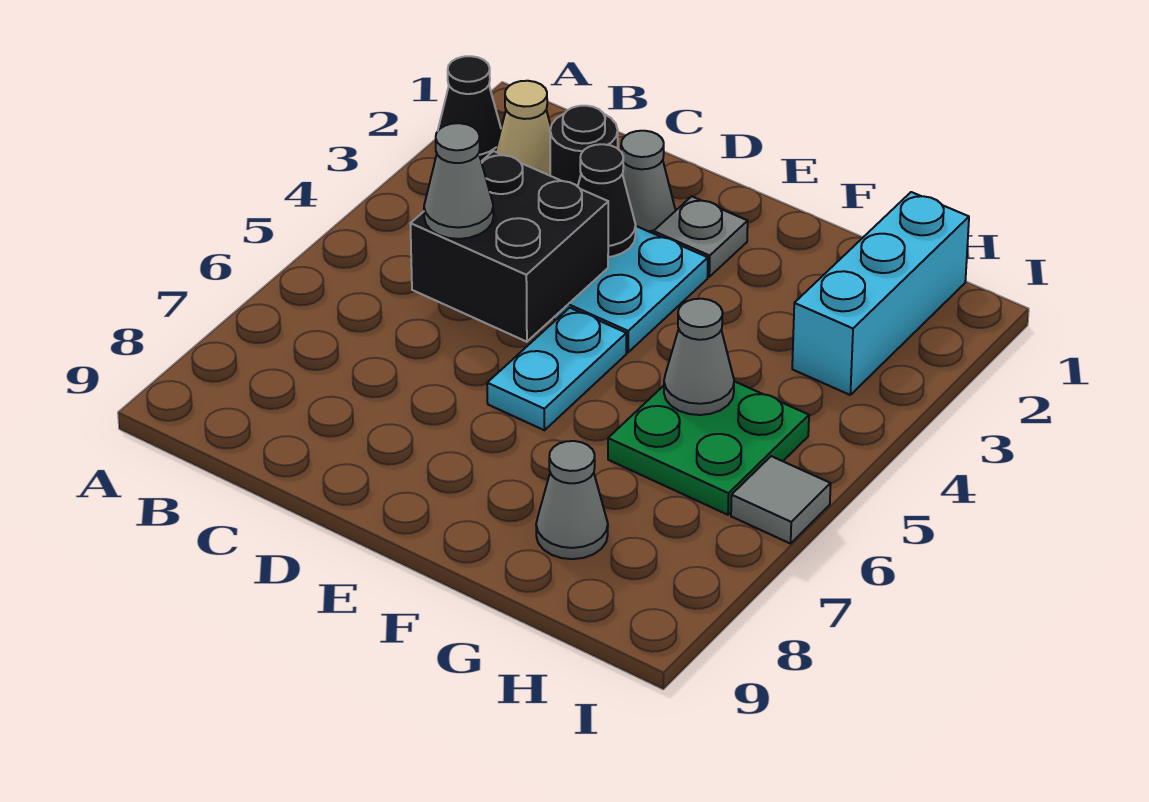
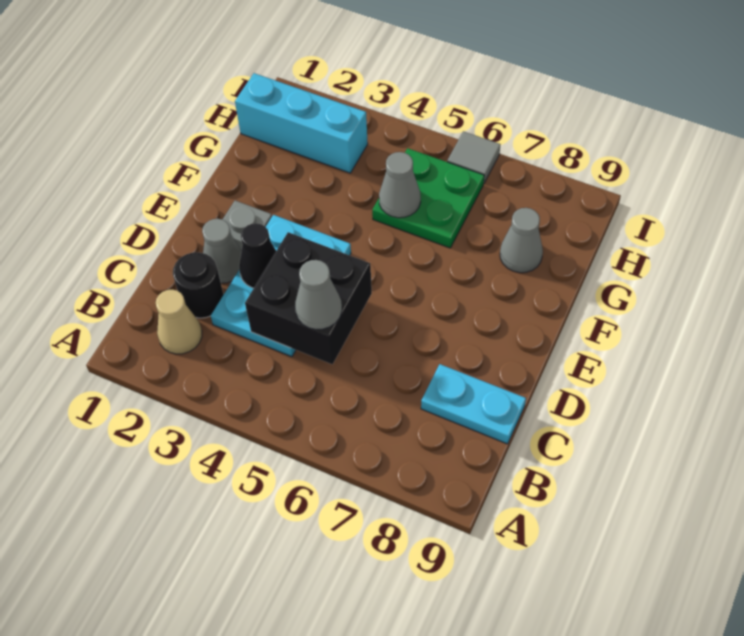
black cone A2 level 1 -> none
cyan plate E5:E6 level 1 -> cyan plate C8:C9 level 1

